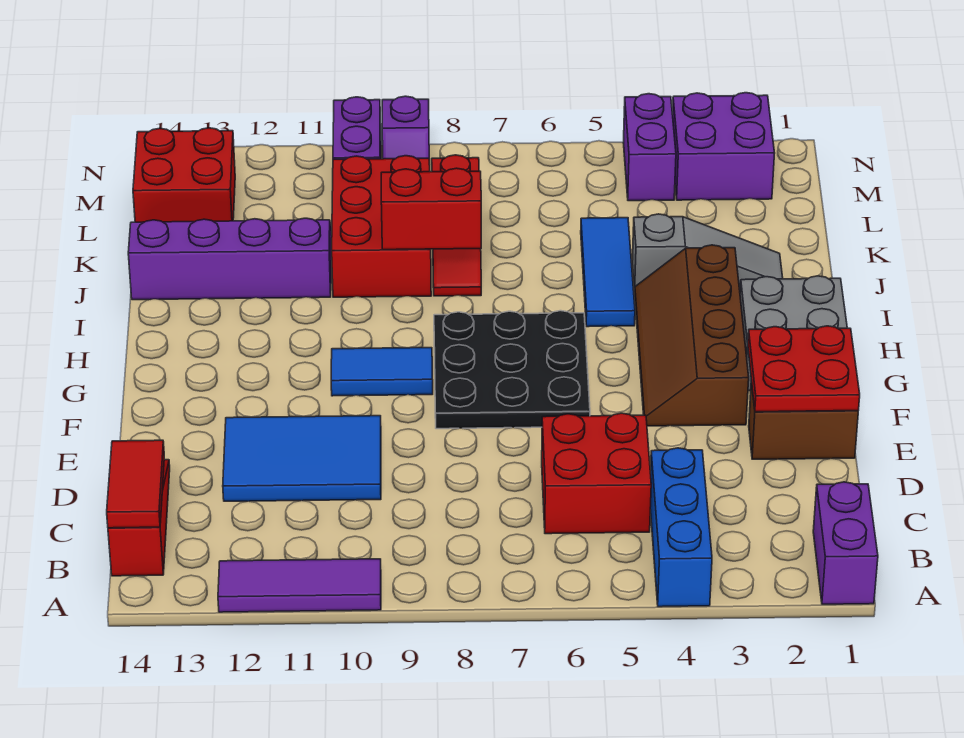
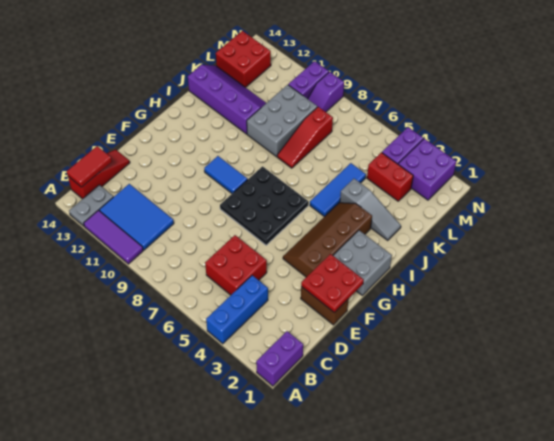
none -> grey plate A13:B13 level 1
blue tile D10:E12 level 1 -> blue tile B10:C12 level 1
red brick J8:J9 level 2 -> red brick L3:L4 level 1
red brick J9:L10 level 1 -> grey brick J9:L10 level 1

